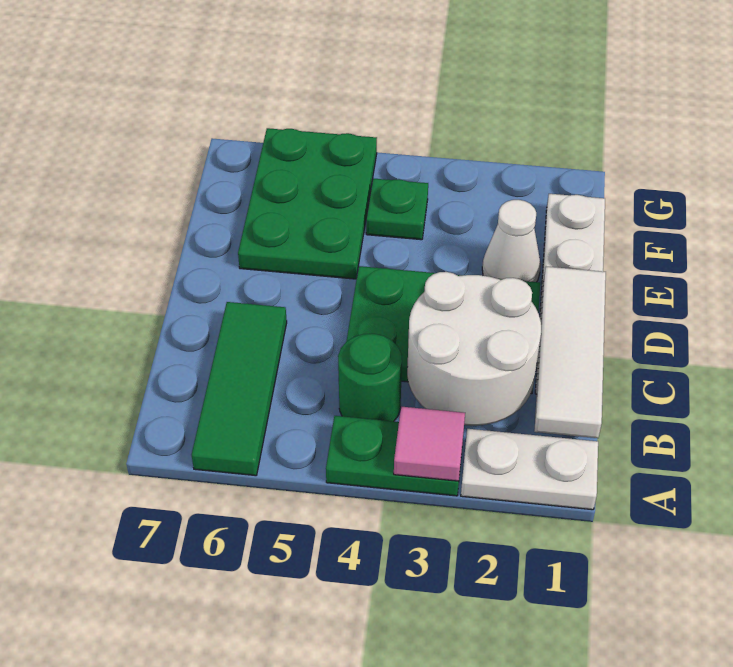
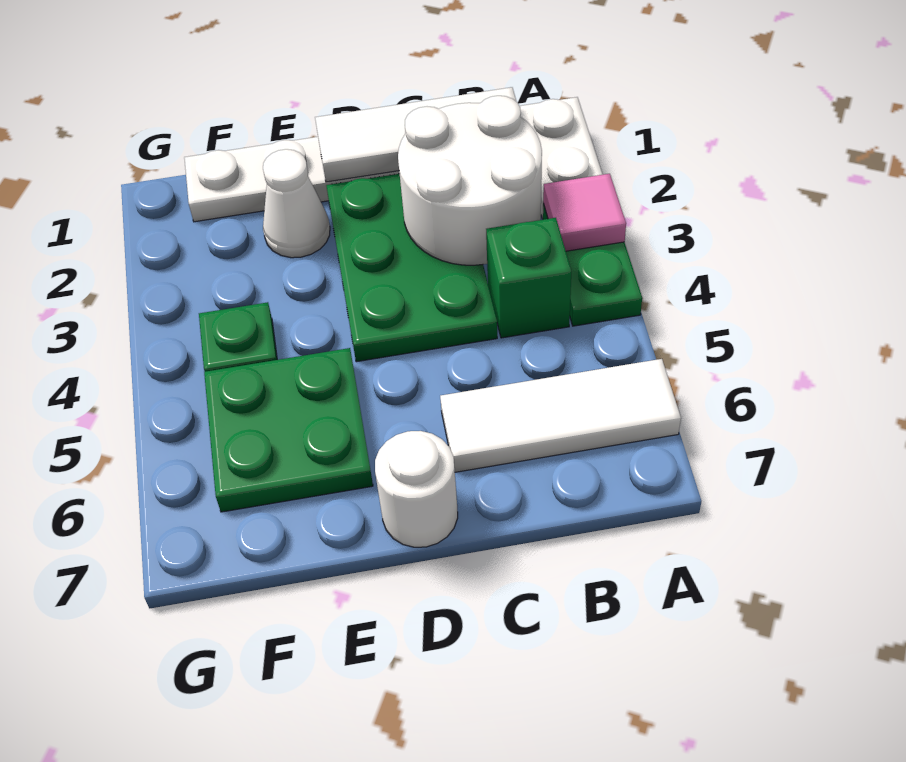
green tile A6:C6 level 1 -> white tile A6:C6 level 1
green round brick B4 level 1 -> green brick B4 level 1
none -> white round brick D7 level 1
green plate E5:G6 level 1 -> green plate E5:F6 level 1

